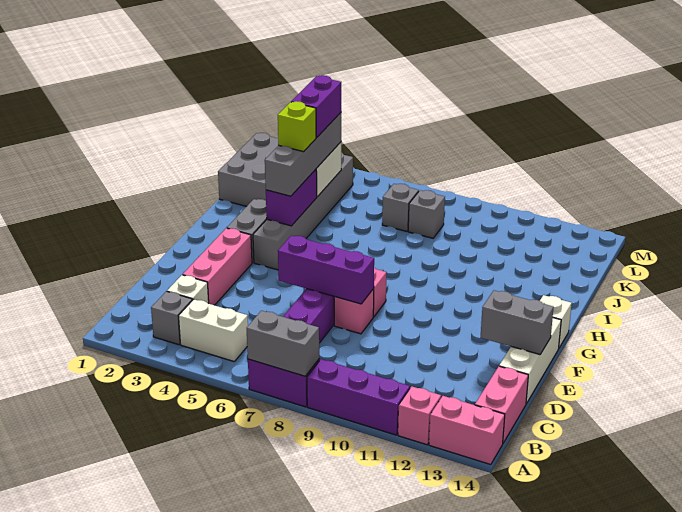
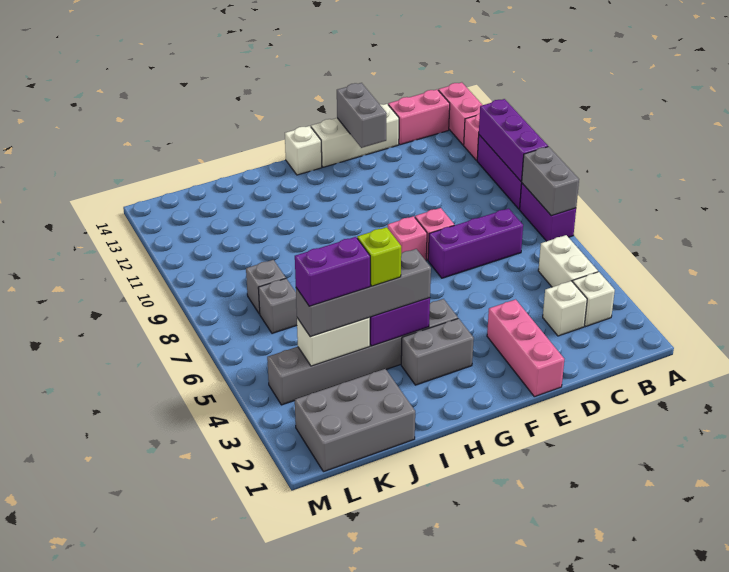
grey brick B3 level 1 -> white brick B3 level 1
pink brick D3:F3 level 1 -> pink brick E1:E3 level 1
purple brick E6:E8 level 2 -> purple brick A9:A11 level 2

